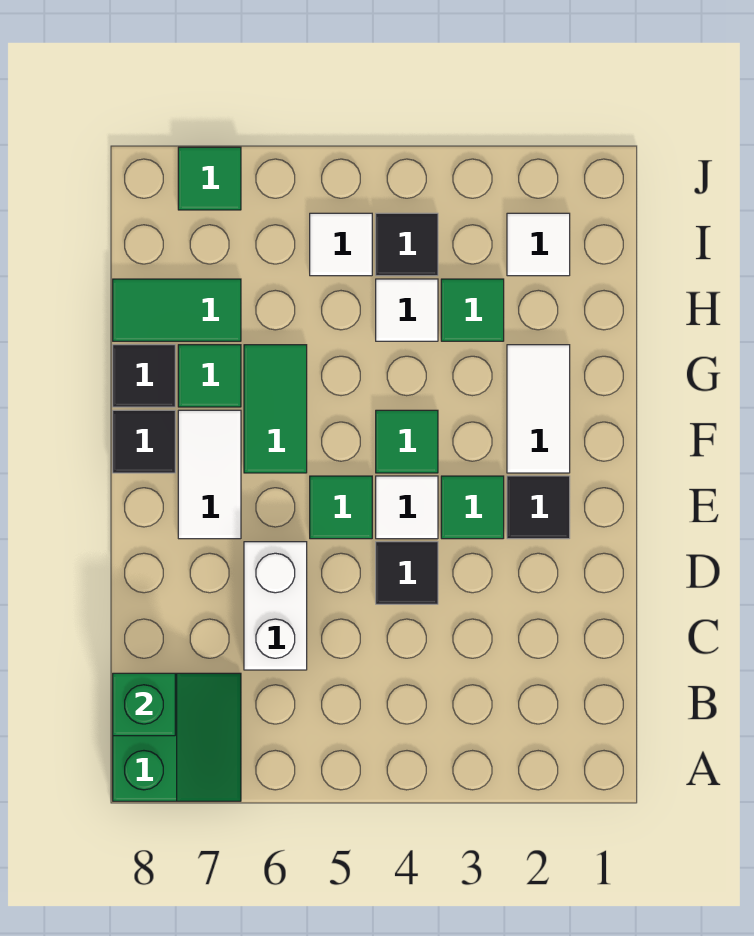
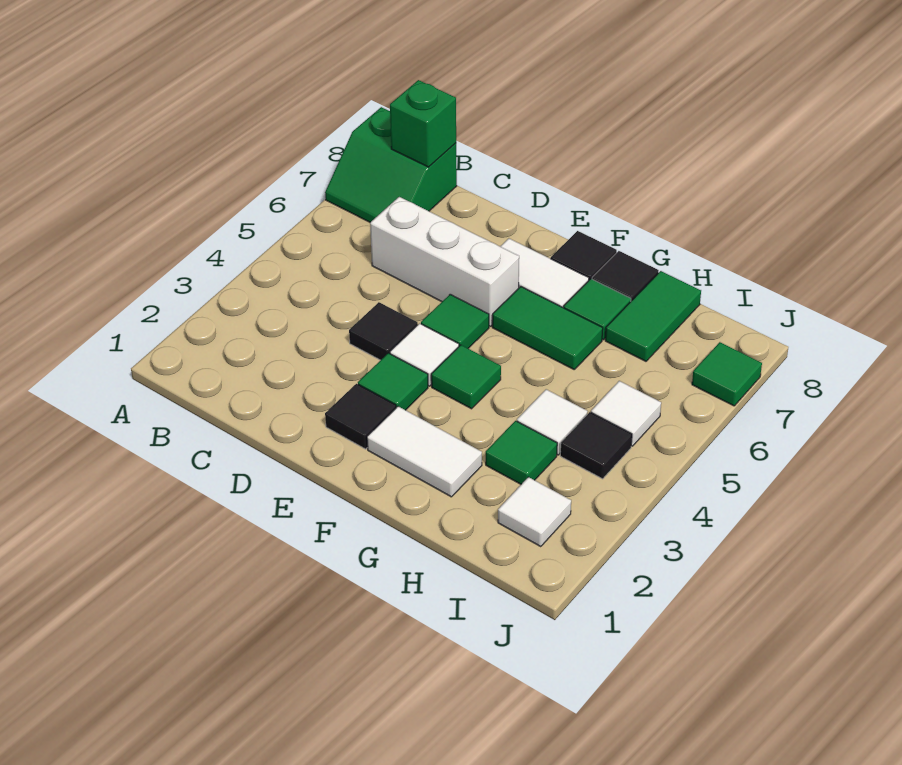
white brick C6:D6 level 1 -> white brick C6:E6 level 1

